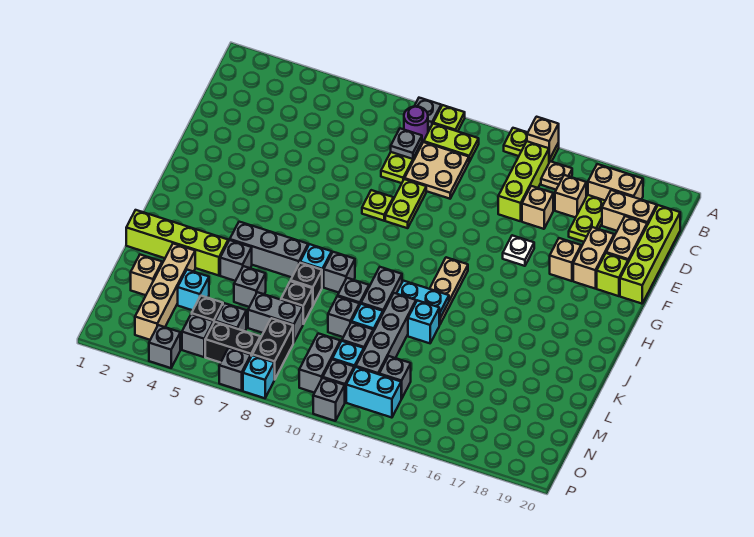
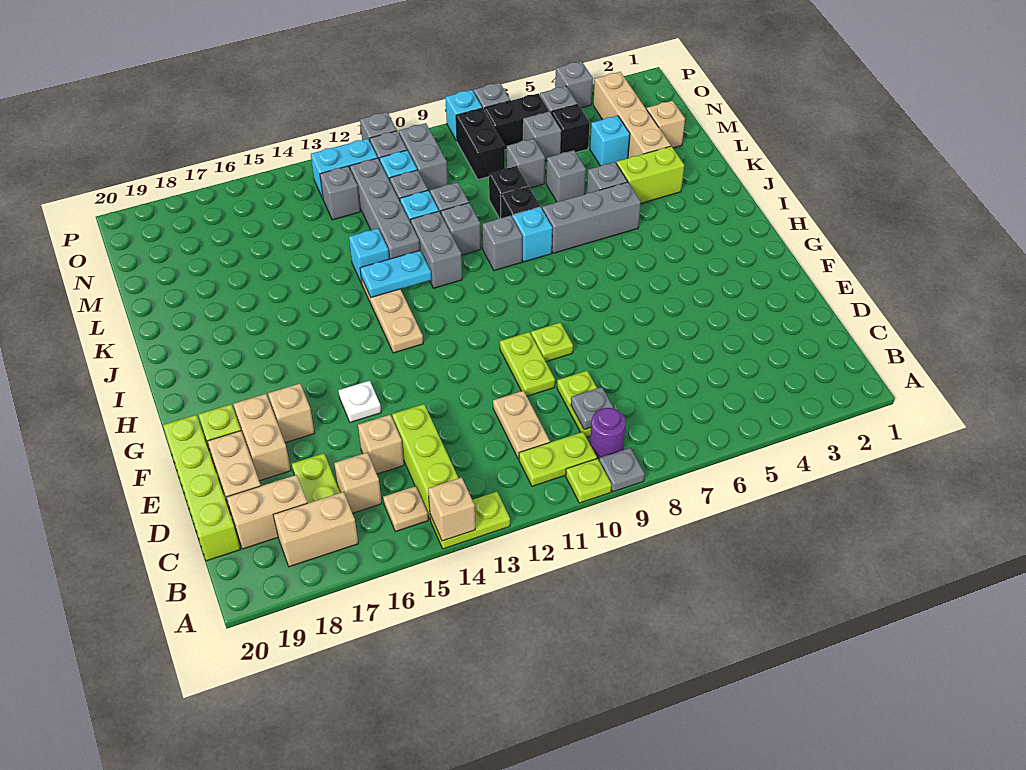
tan plate C10:D11 level 1 -> tan plate C11:D11 level 1
lime brick K1:K4 level 1 -> lime brick K3:K4 level 1
grey brick M7:M8 level 1 -> grey brick M7 level 1

